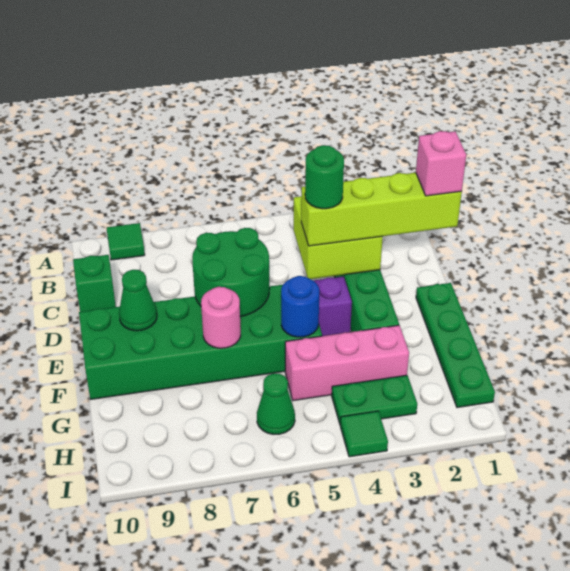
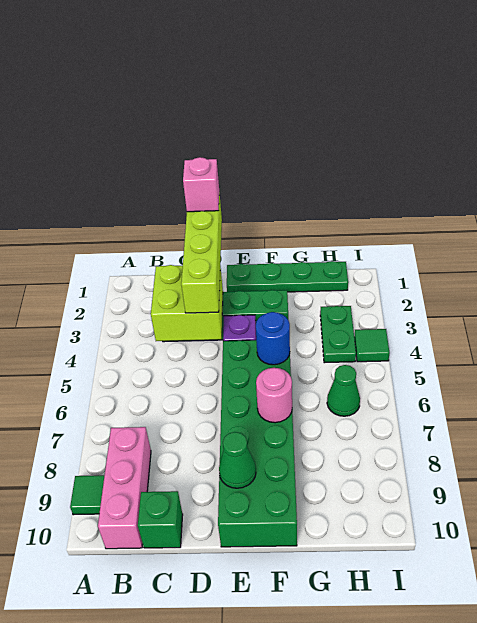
green round brick D4 level 4 -> none
green round brick D6:E7 level 2 -> none
pink brick G3:G5 level 1 -> pink brick B8:B10 level 1

